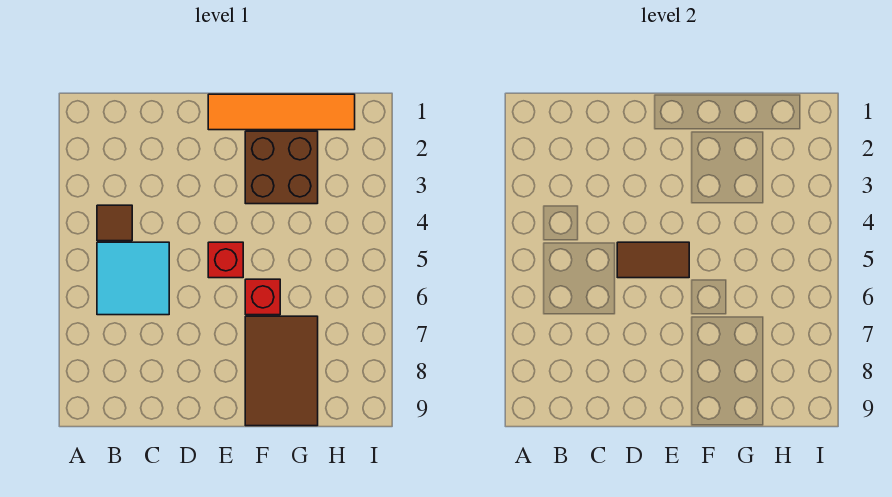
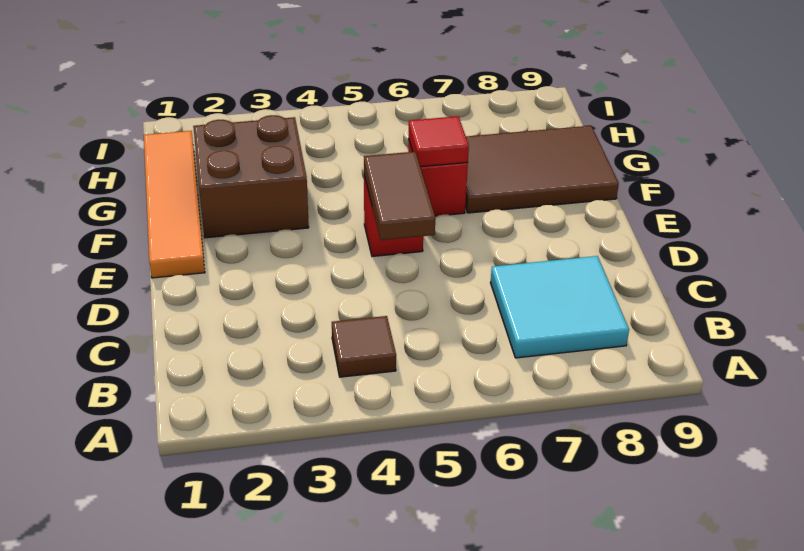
cyan tile B5:C6 level 1 -> cyan tile B7:C8 level 1
none -> red tile F6 level 2

